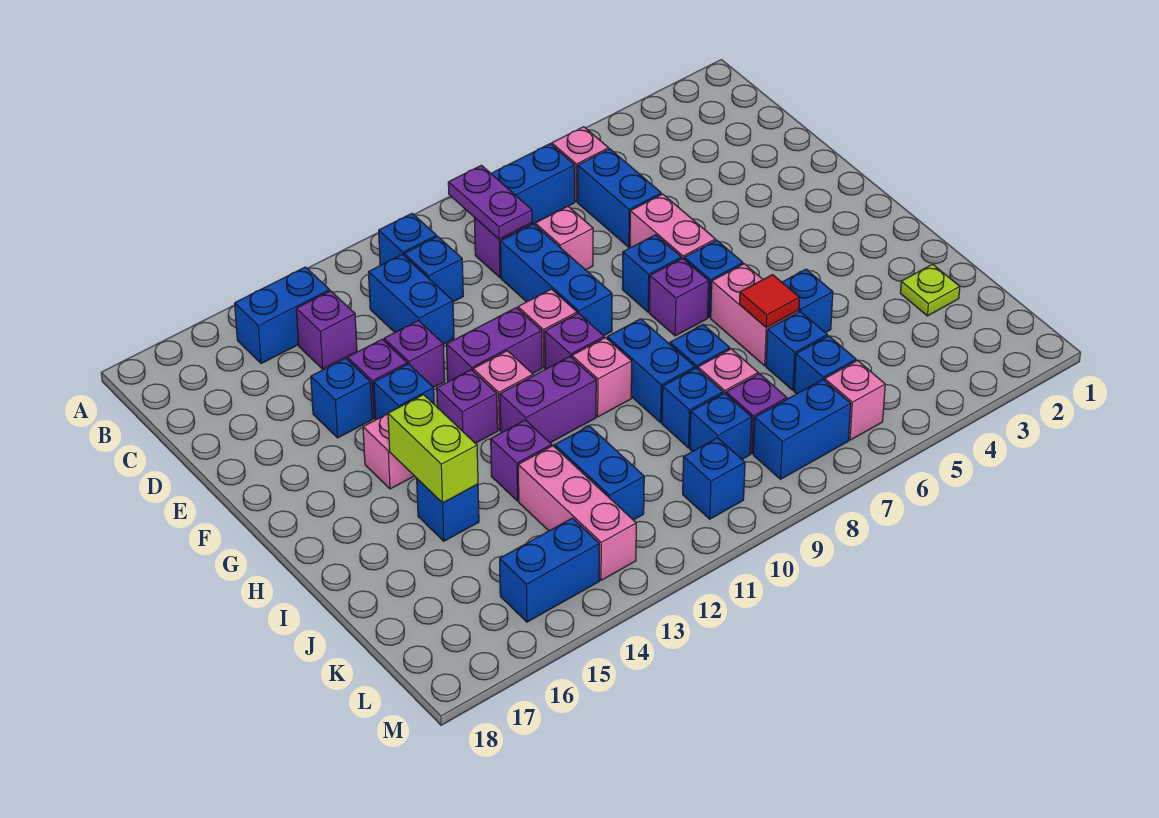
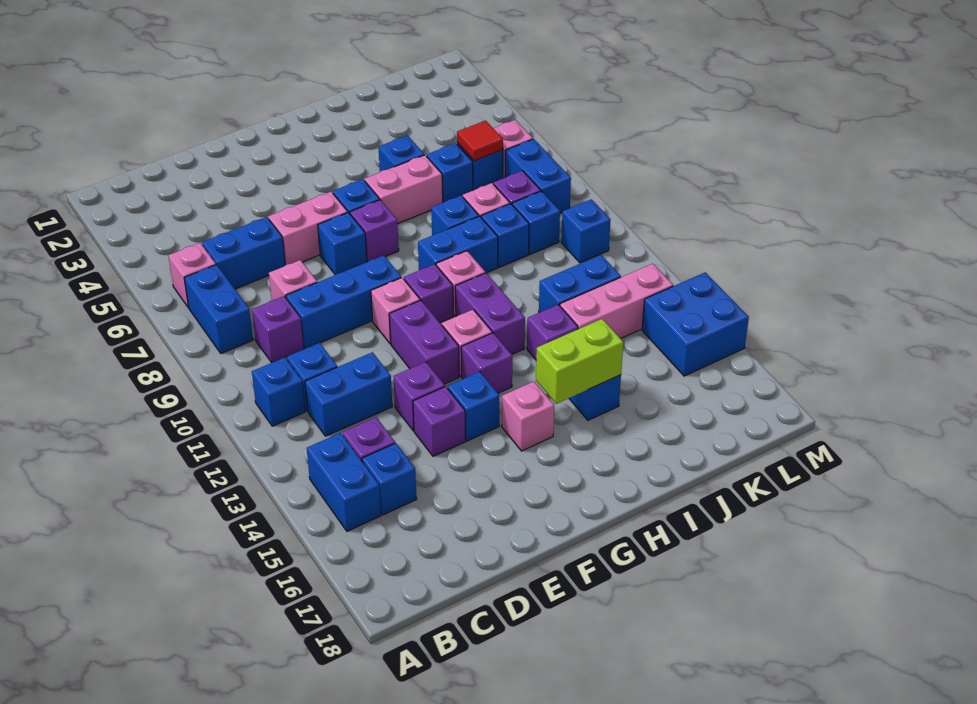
purple plate B9:C9 level 2 -> none
blue brick E15 level 1 -> blue brick C15 level 1
red tile I6 level 2 -> red tile K6 level 2
lime plate J2 level 1 -> none
blue brick L14:L15 level 1 -> blue brick L14:M15 level 1

